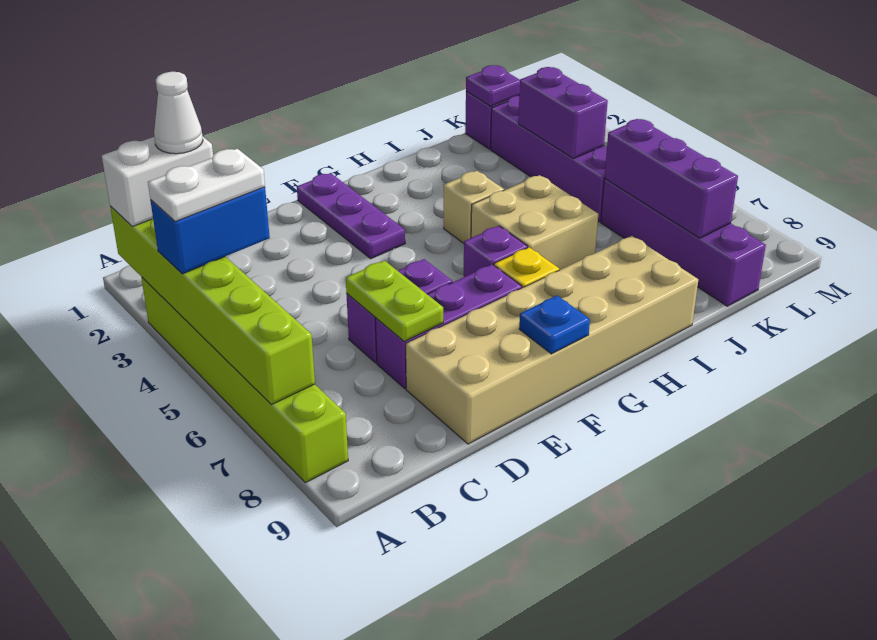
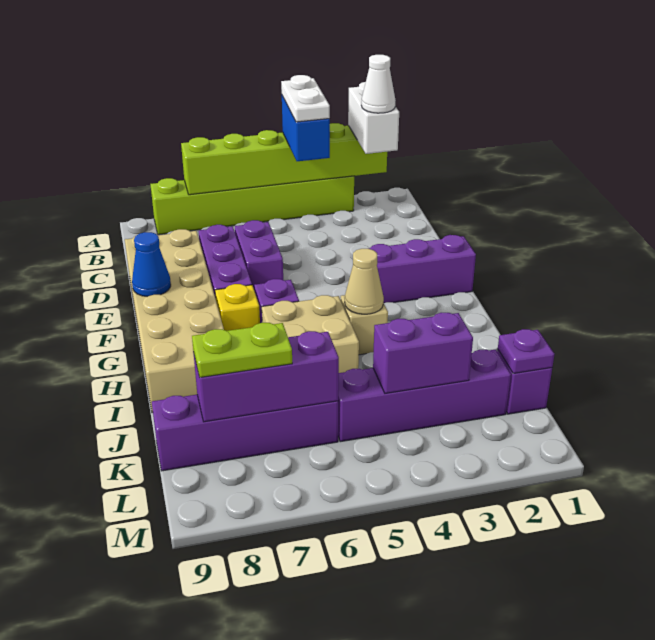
lime plate D6:D7 level 2 -> lime plate K7:K8 level 3
purple plate F1:F3 level 1 -> purple brick F1:F3 level 1
blue plate F9 level 2 -> blue cone F9 level 2
none -> tan cone H4 level 2

